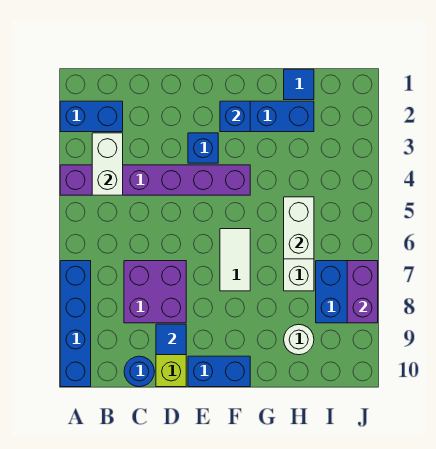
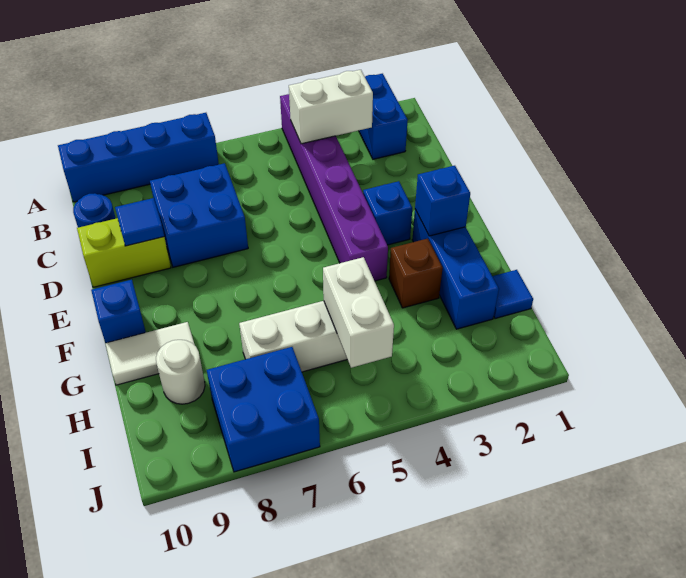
purple brick C7:D8 level 1 -> blue brick C7:D8 level 1
blue brick E10:F10 level 1 -> blue brick F10 level 1
white tile F6:F7 level 1 -> white tile G9:G10 level 1
none -> brown brick G3 level 1
white brick H5:H6 level 2 -> white brick H5:I5 level 2
purple brick J7:J8 level 2 -> none

